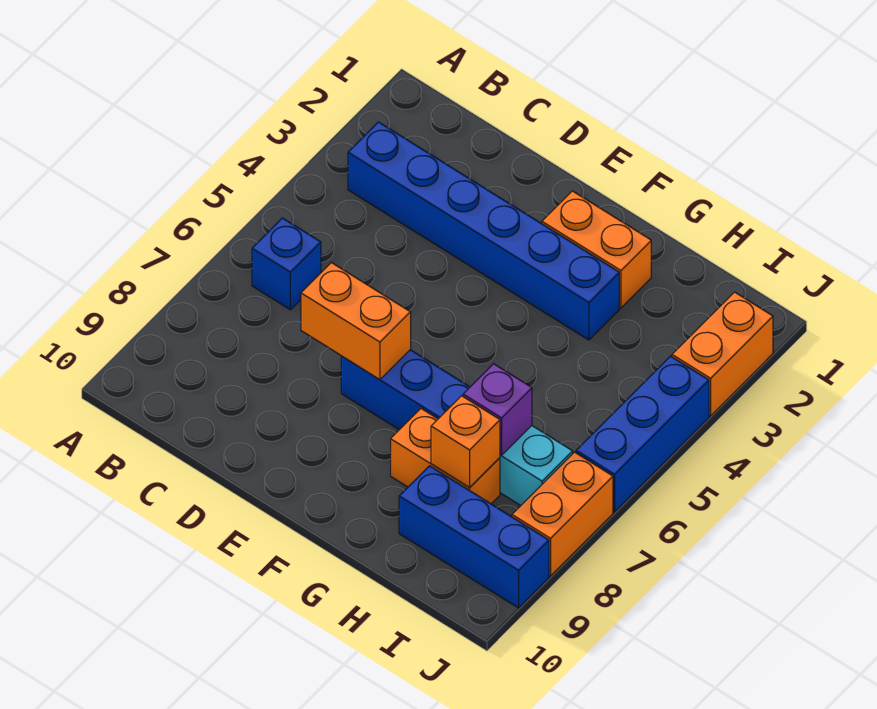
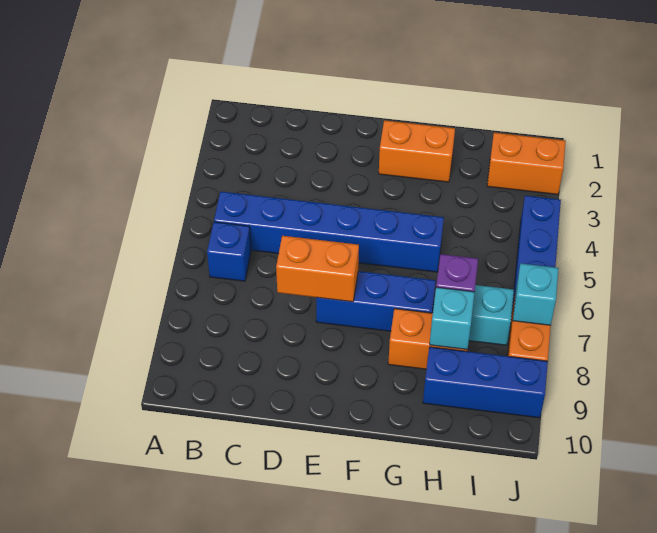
blue brick B3:G3 level 1 -> blue brick B5:G5 level 1
orange brick H8 level 2 -> cyan brick H8 level 2
orange brick J2:J3 level 1 -> orange brick I2:J2 level 1
none -> cyan brick J7 level 2

